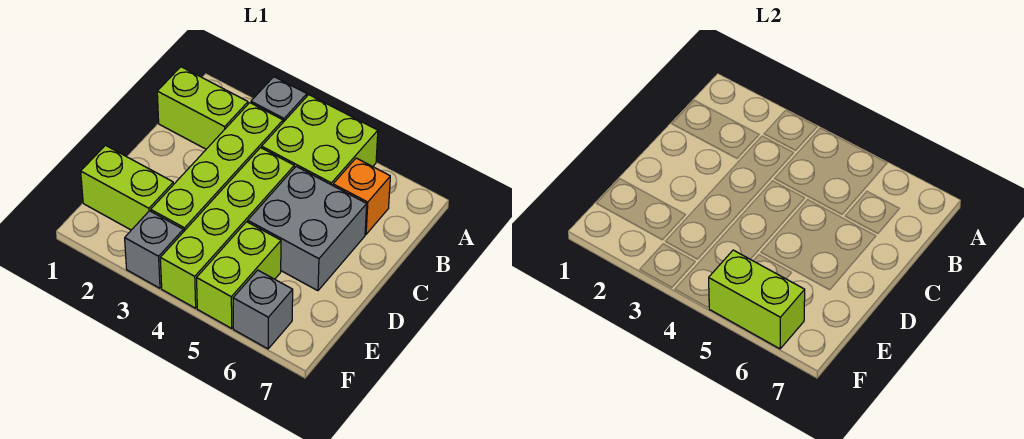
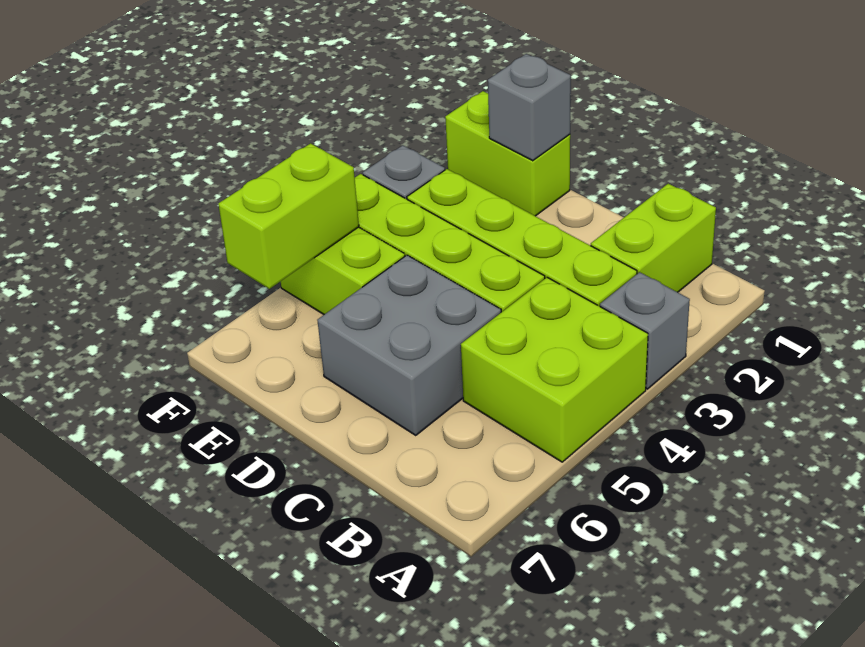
orange brick B6 level 1 -> none
lime brick E1:E2 level 1 -> lime brick E1:F1 level 1
grey brick F6 level 1 -> grey brick E1 level 2

